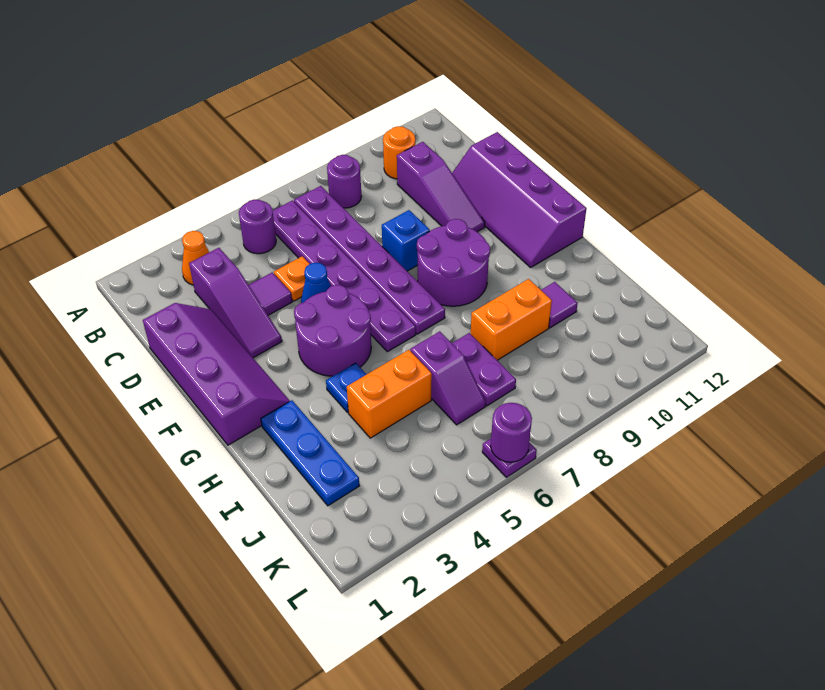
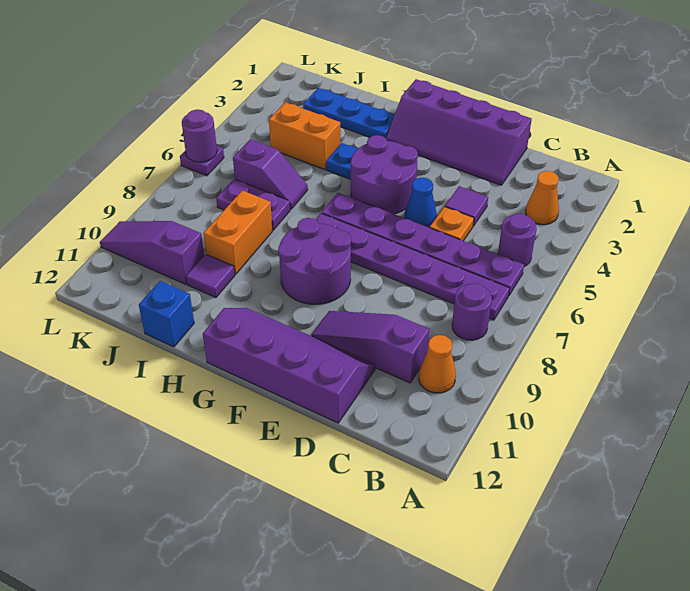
orange round brick B10 level 1 -> orange cone B10 level 1
purple slope C3:E3 level 1 top C -> purple slope J10:L10 level 1 top J
blue brick E8 level 1 -> blue brick I12 level 1
orange brick I4:I5 level 1 -> orange brick I4:J4 level 1
purple slope I6:J6 level 1 top I -> purple slope I6:J6 level 1 top J

